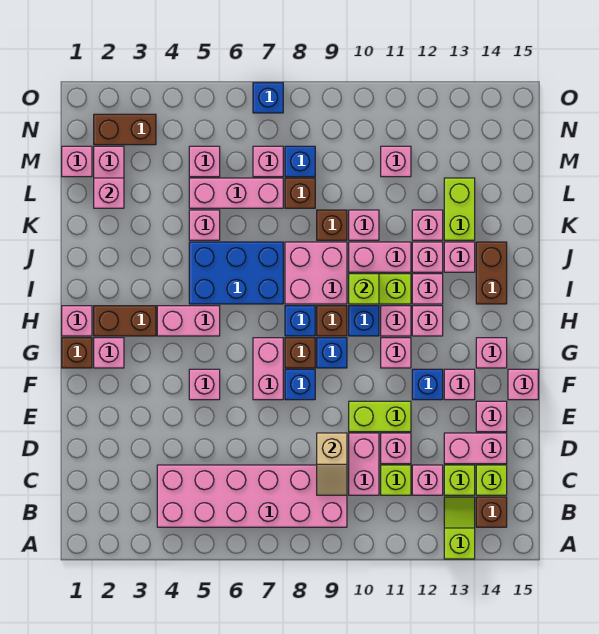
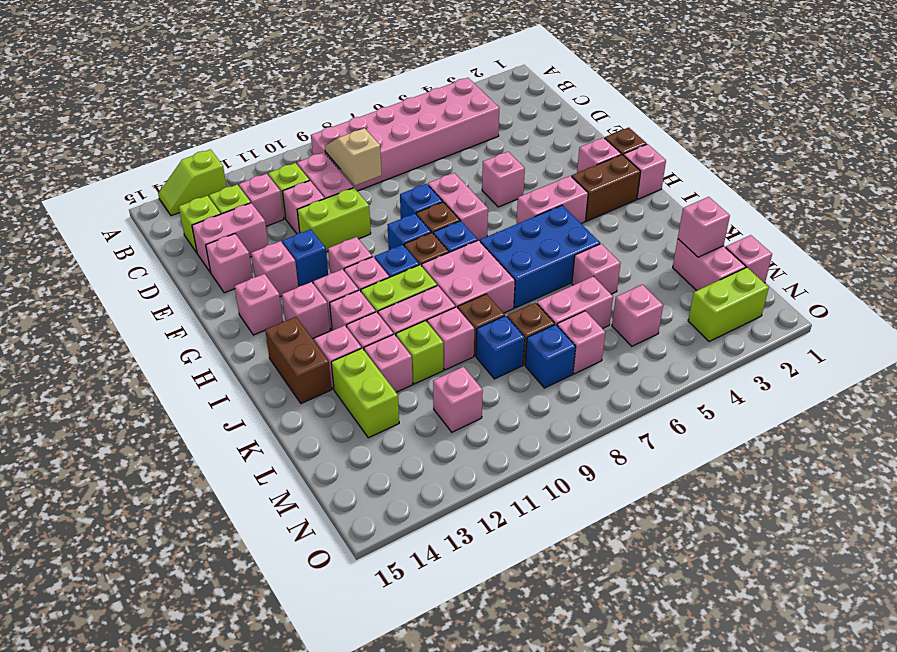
lime slope A13:B13 level 1 top A -> lime slope A13:A14 level 1 top 13
brown brick B14 level 1 -> none
pink brick F15 level 1 -> pink brick H13 level 1
lime brick I10 level 2 -> lime brick K11 level 1
pink brick L5:L7 level 1 -> pink brick L6:L7 level 1
brown brick N2:N3 level 1 -> lime brick N2:N3 level 1
blue brick O7 level 1 -> blue brick L9 level 1

